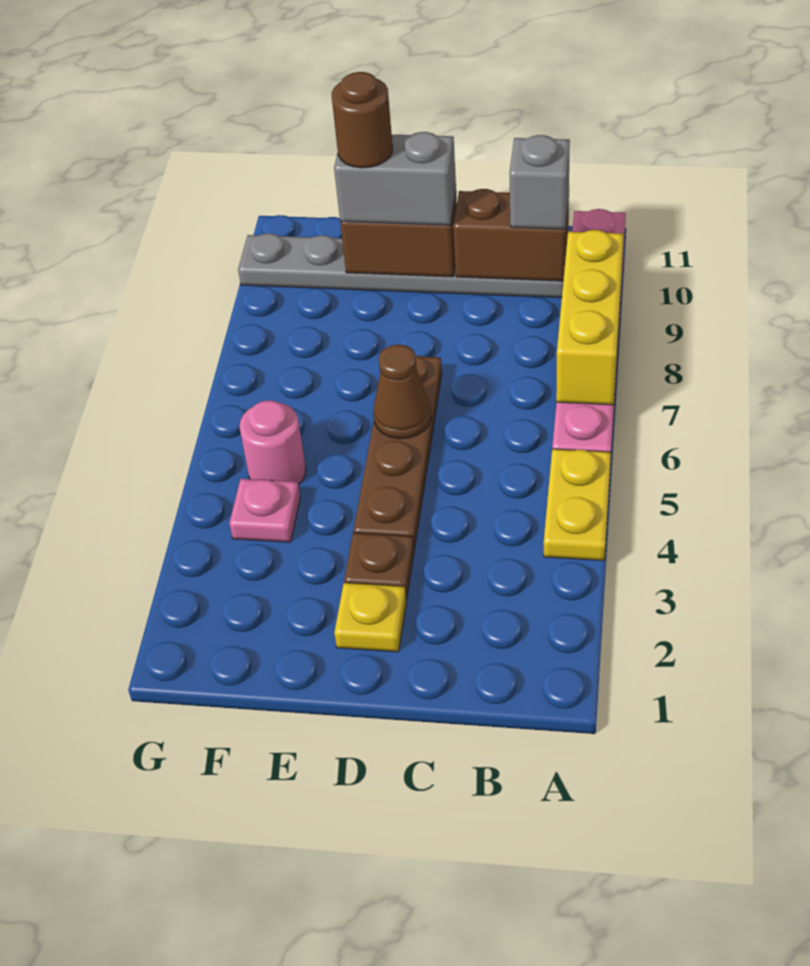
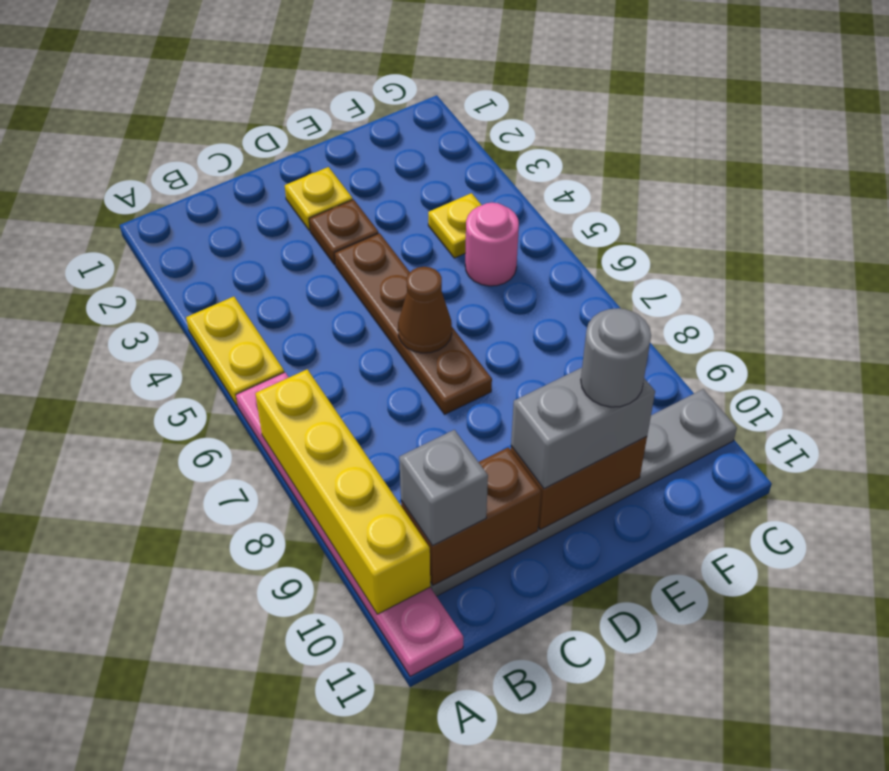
yellow brick A7:A9 level 2 -> yellow brick A7:A10 level 2
brown round brick E10 level 4 -> grey round brick E10 level 4
pink plate F4 level 1 -> yellow plate F4 level 1

